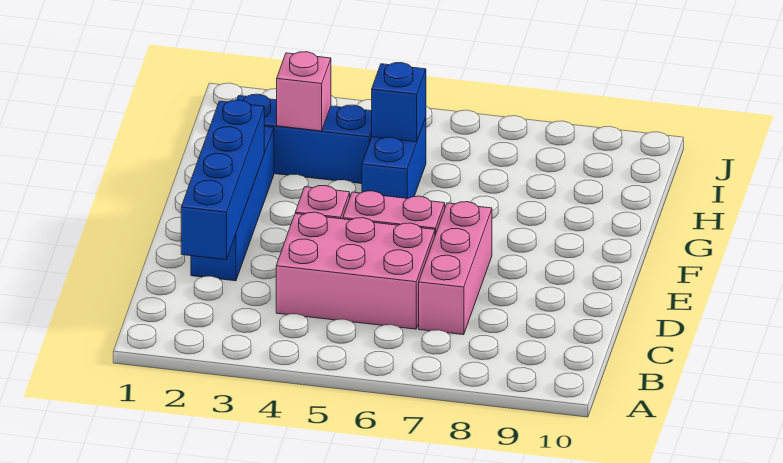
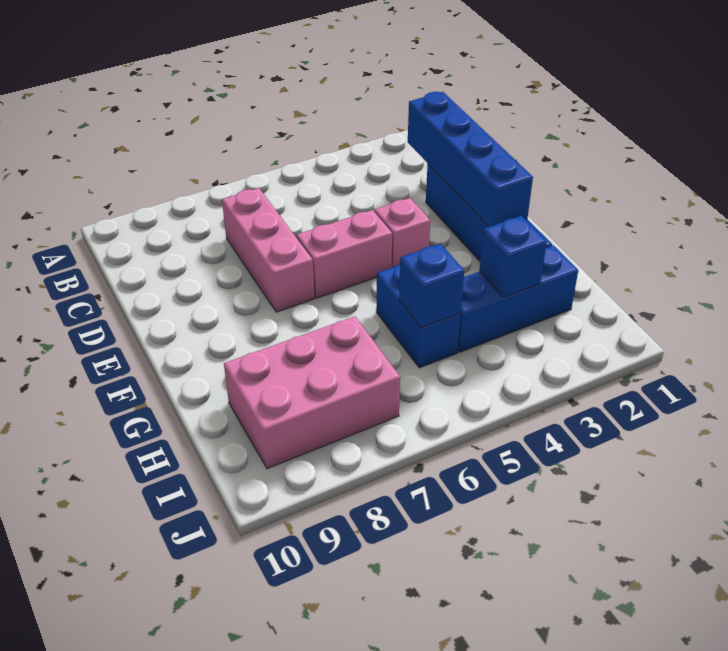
pink brick C4:D6 level 1 -> pink brick H7:I9 level 1
pink brick H3 level 2 -> blue brick H3 level 2

